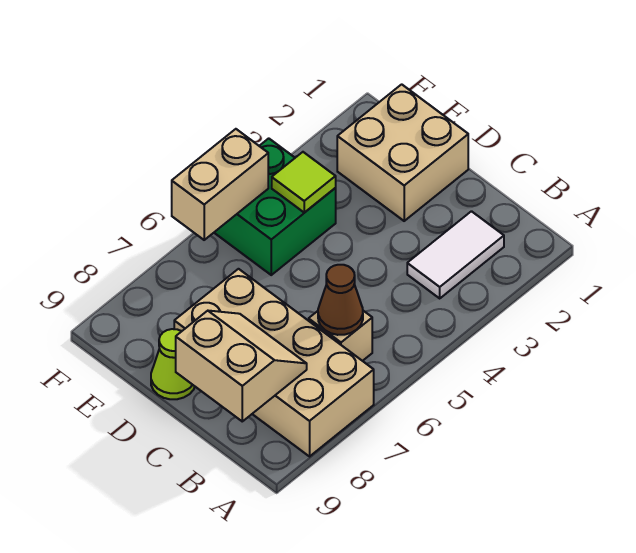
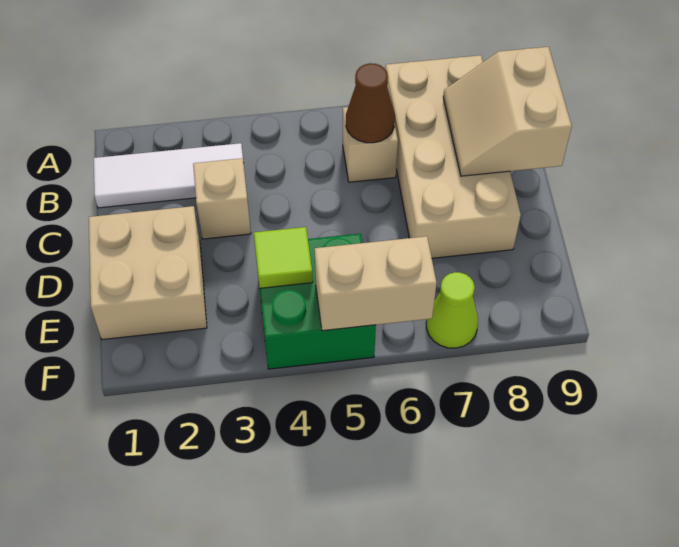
white tile B2:B3 level 1 -> white tile B1:B3 level 1
none -> tan brick C3 level 1
lime cone D9 level 1 -> lime cone F7 level 1

